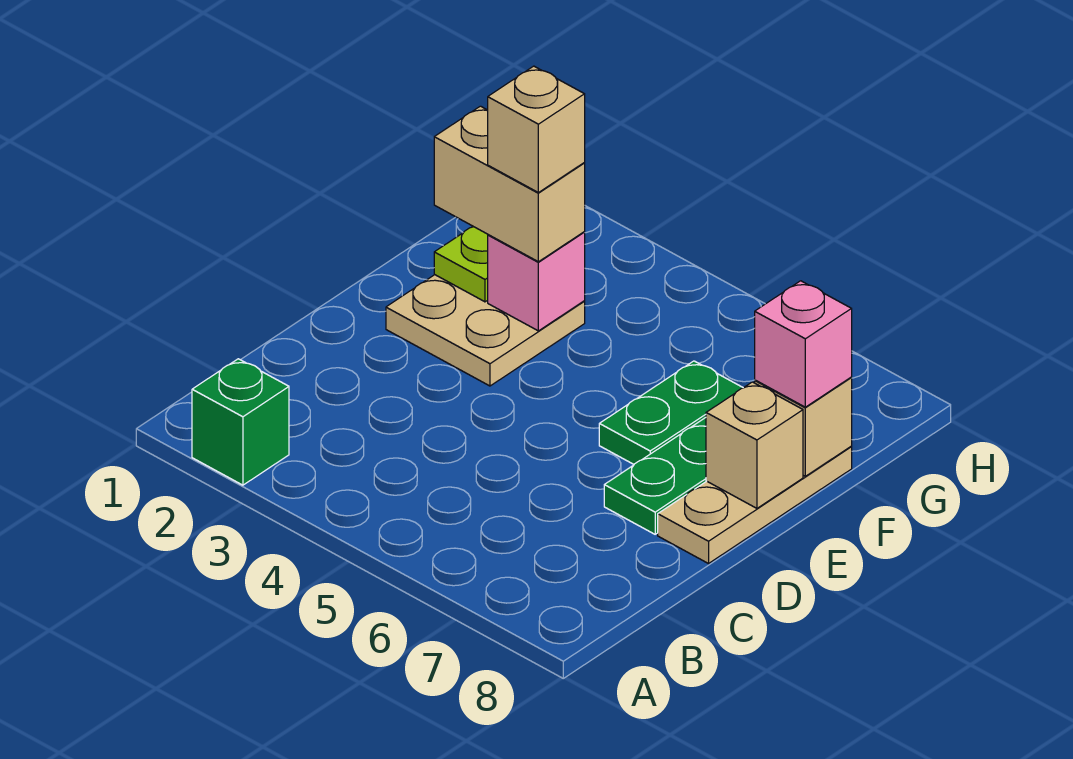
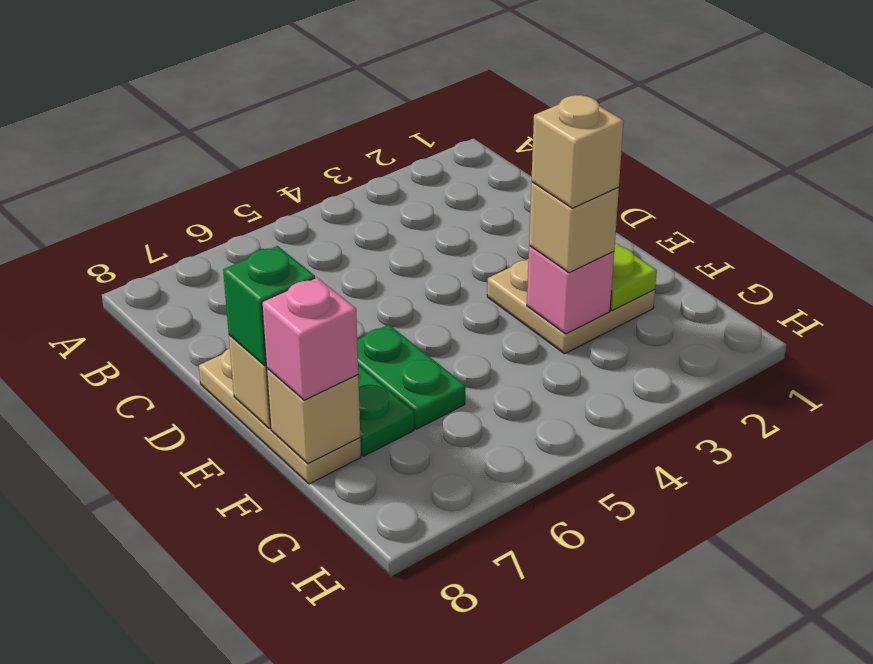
green brick A2 level 1 -> green brick E8 level 3
tan brick F2:F3 level 3 -> tan brick F3 level 3

